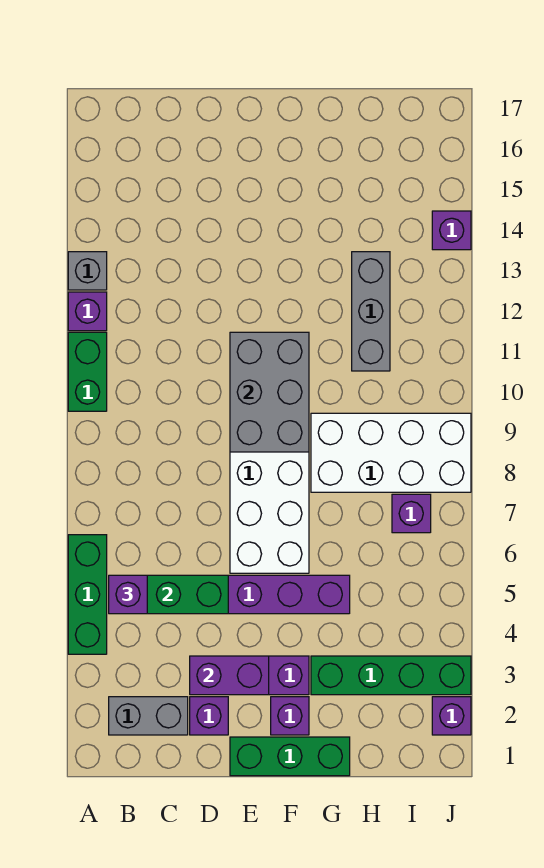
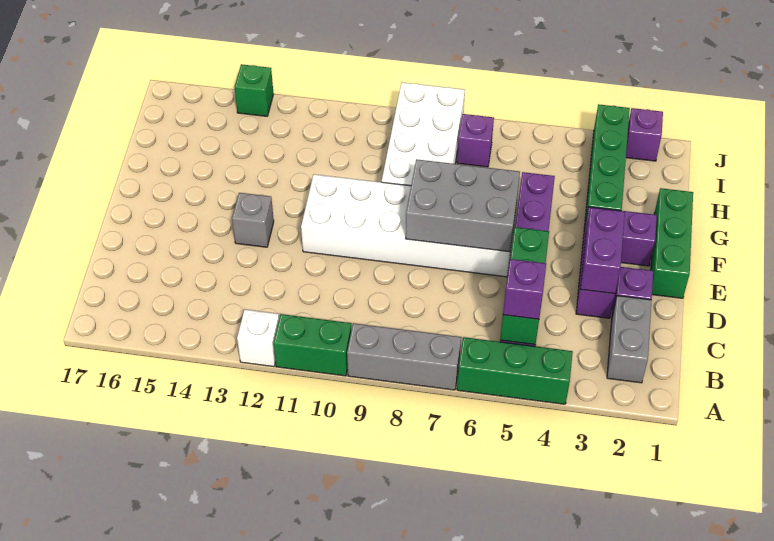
purple brick A12 level 1 -> white brick A12 level 1
grey brick A13 level 1 -> grey brick E13 level 1
grey brick E9:F11 level 2 -> grey brick E6:F8 level 2
grey brick H11:H13 level 1 -> grey brick A7:A9 level 1
purple brick J14 level 1 -> green brick J14 level 1

